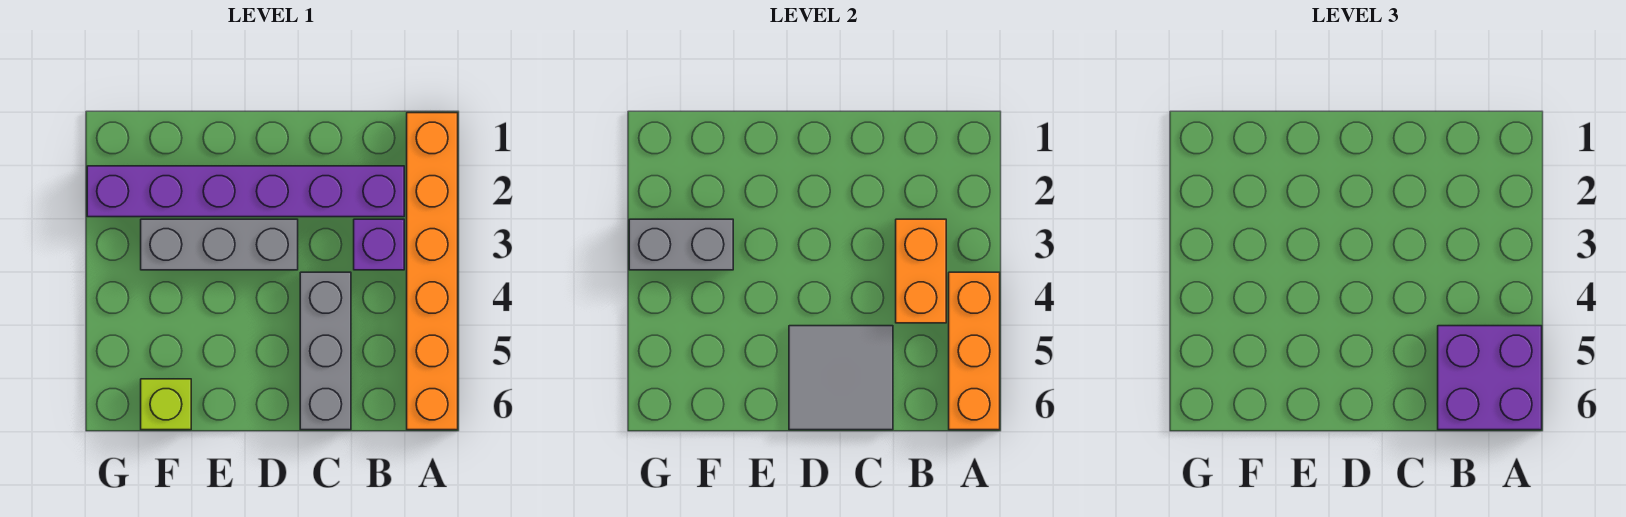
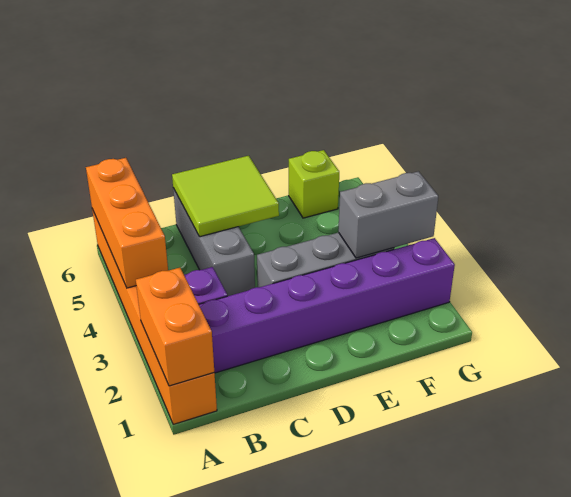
purple brick A5:B6 level 3 -> none
orange brick B3:B4 level 2 -> orange brick A1:A2 level 2
grey tile C5:D6 level 2 -> lime tile C5:D6 level 2

